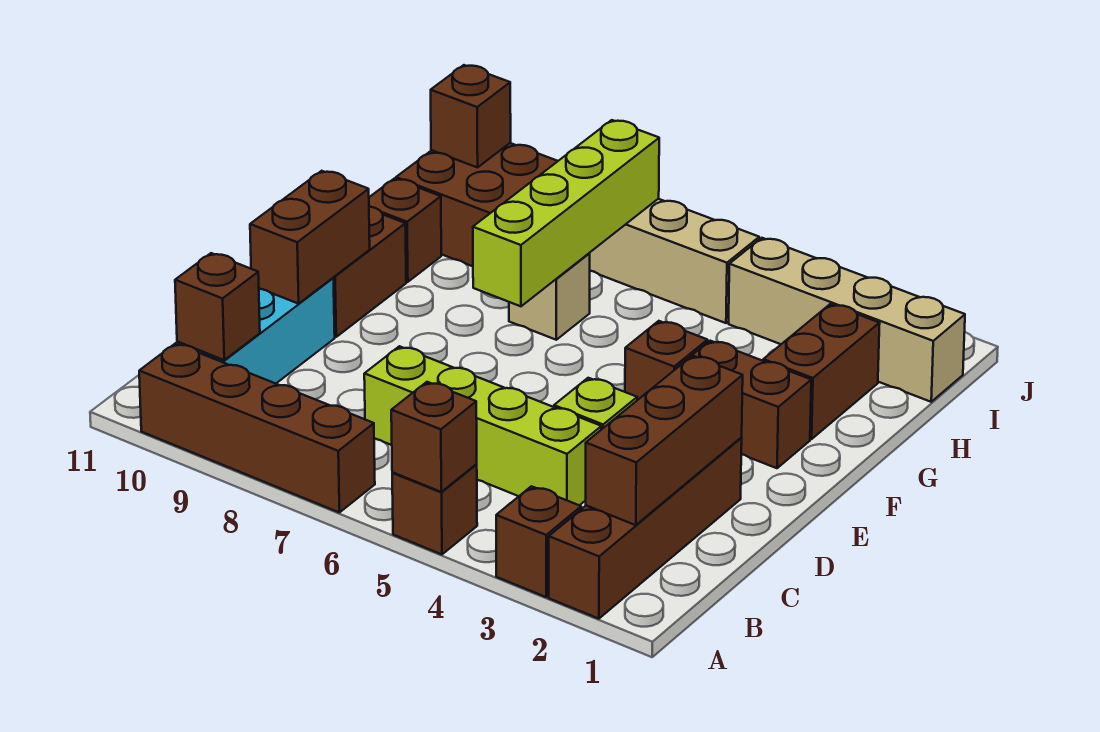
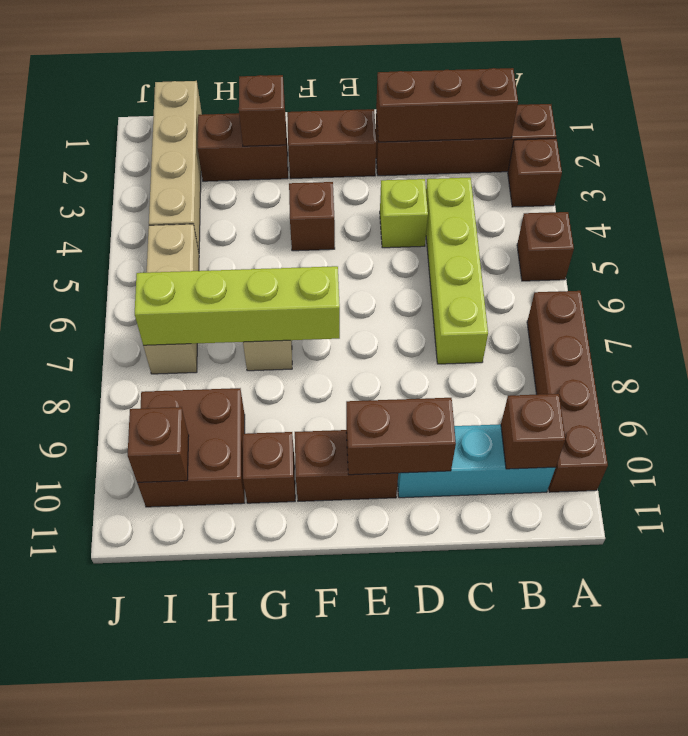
brown brick A5 level 2 -> brown brick G2 level 2
brown brick F2:F3 level 1 -> brown brick E2:F2 level 1

